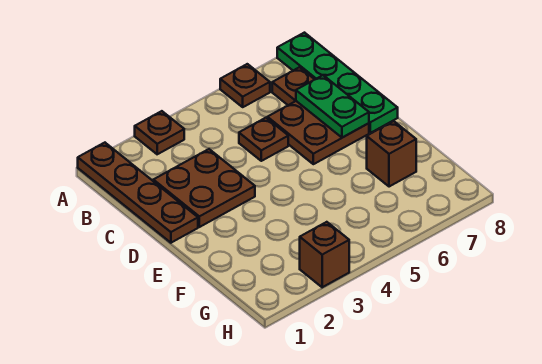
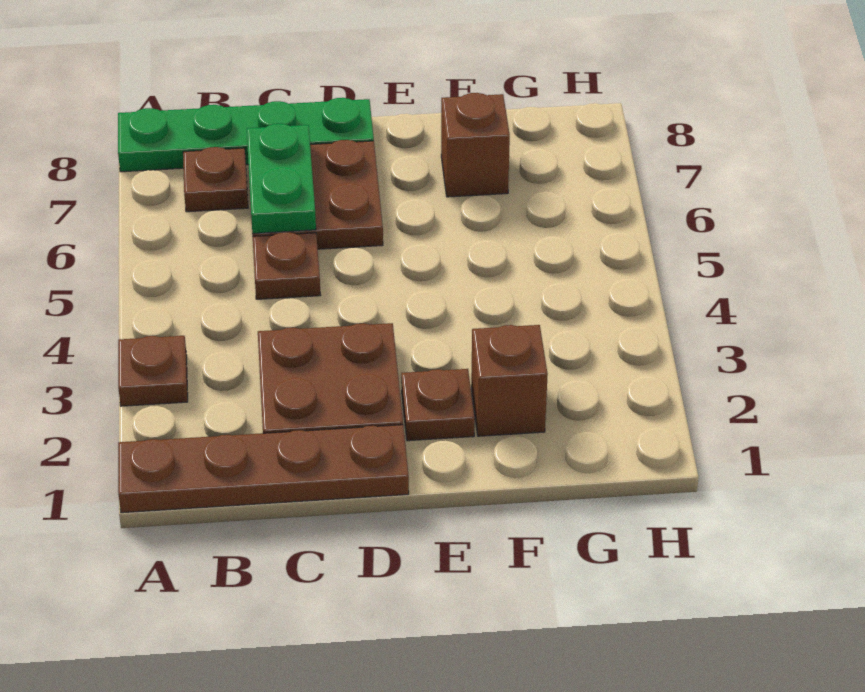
brown plate A6 level 1 -> brown plate E2 level 1
green plate C7:D7 level 2 -> green plate C6:C7 level 2
brown brick H3 level 1 -> brown brick F2 level 1

